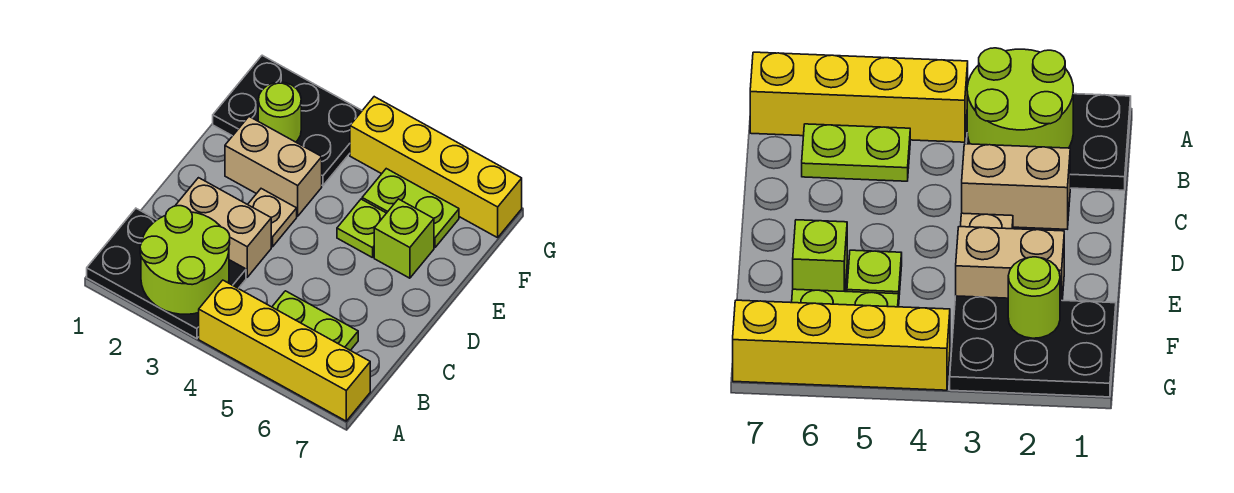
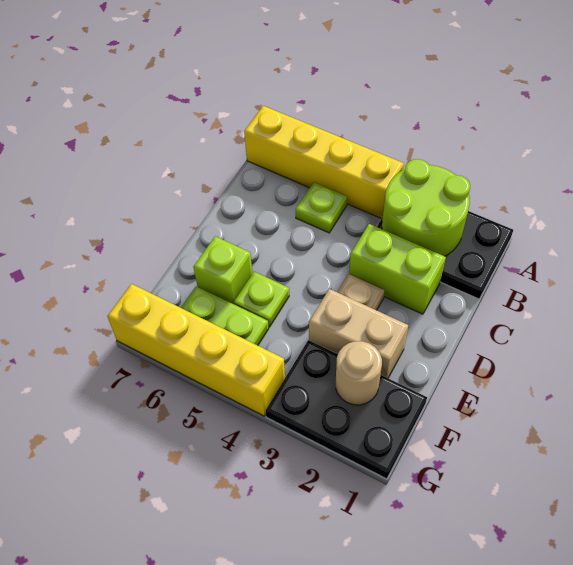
lime plate B5:B6 level 1 -> lime plate B5 level 1
tan brick C2:C3 level 1 -> lime brick C2:C3 level 1
lime round brick F2 level 2 -> tan round brick F2 level 2

